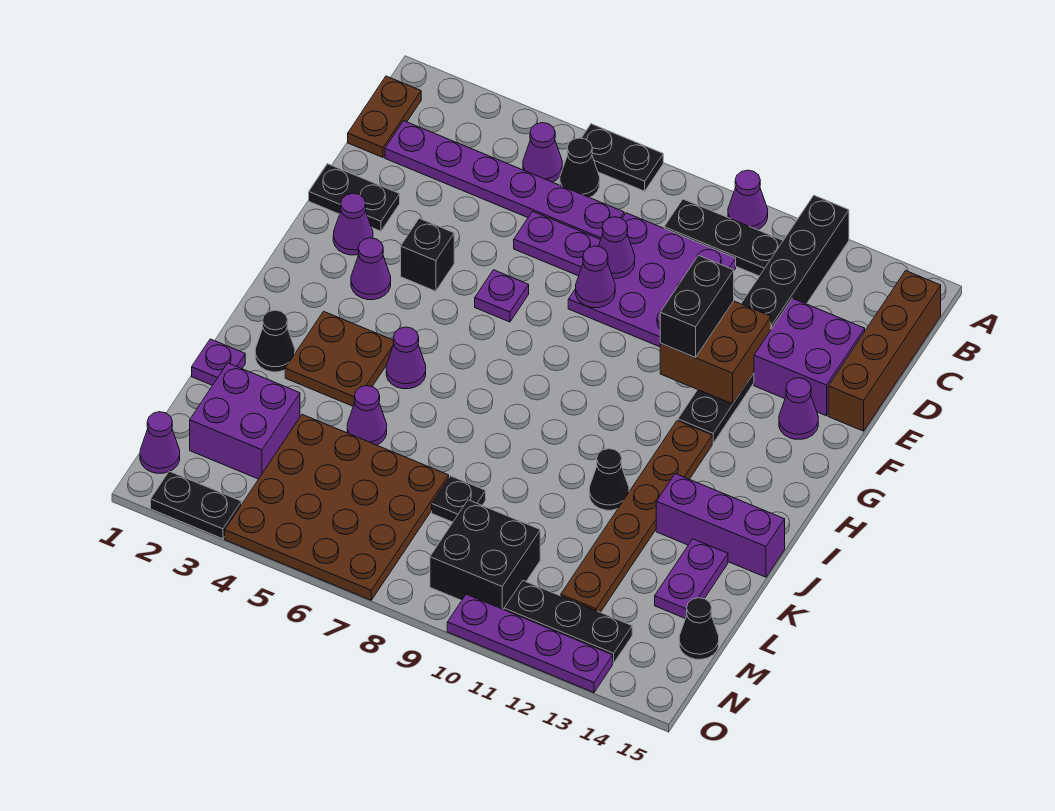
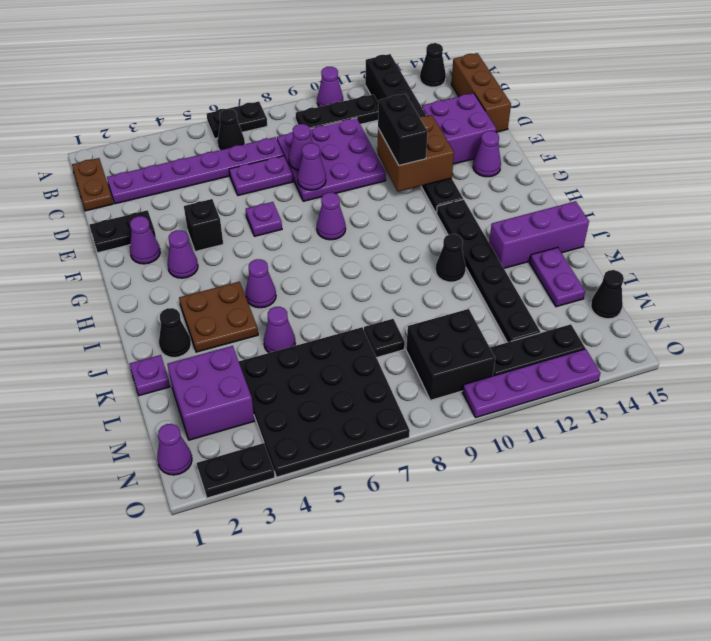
none -> black cone A14 level 1
purple cone B5 level 1 -> purple cone G8 level 1
brown brick B15:E15 level 1 -> brown brick B15:D15 level 1
brown plate H12:M12 level 1 -> black plate H12:M12 level 1
brown plate L4:O7 level 1 -> black plate L4:O7 level 1

